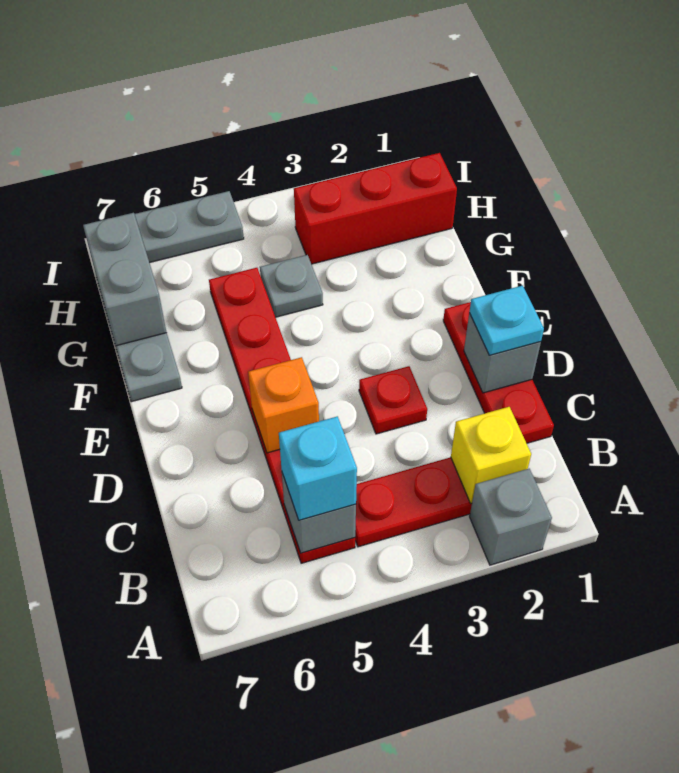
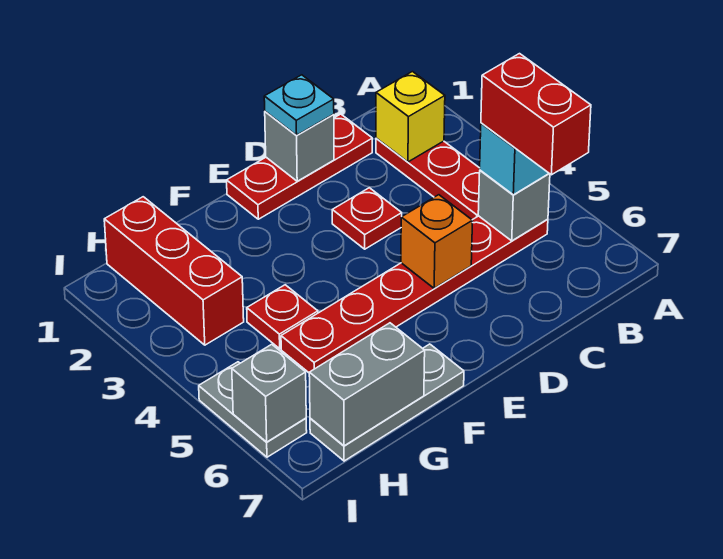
grey brick A2 level 1 -> grey brick I6 level 2
none -> red brick B5:B6 level 4
grey plate G4 level 1 -> red plate G4 level 1

